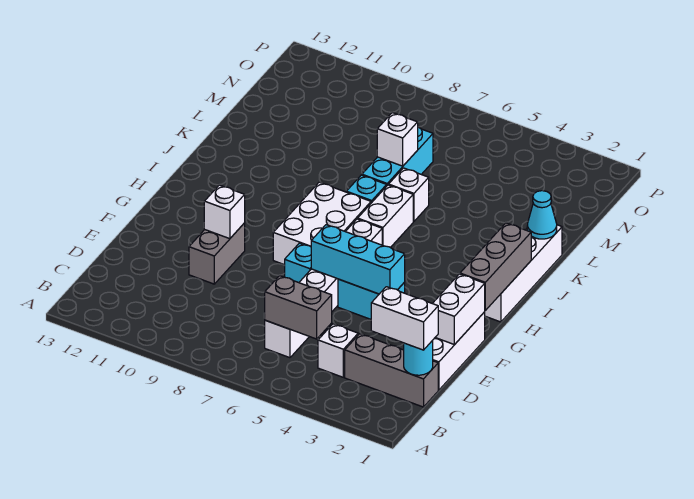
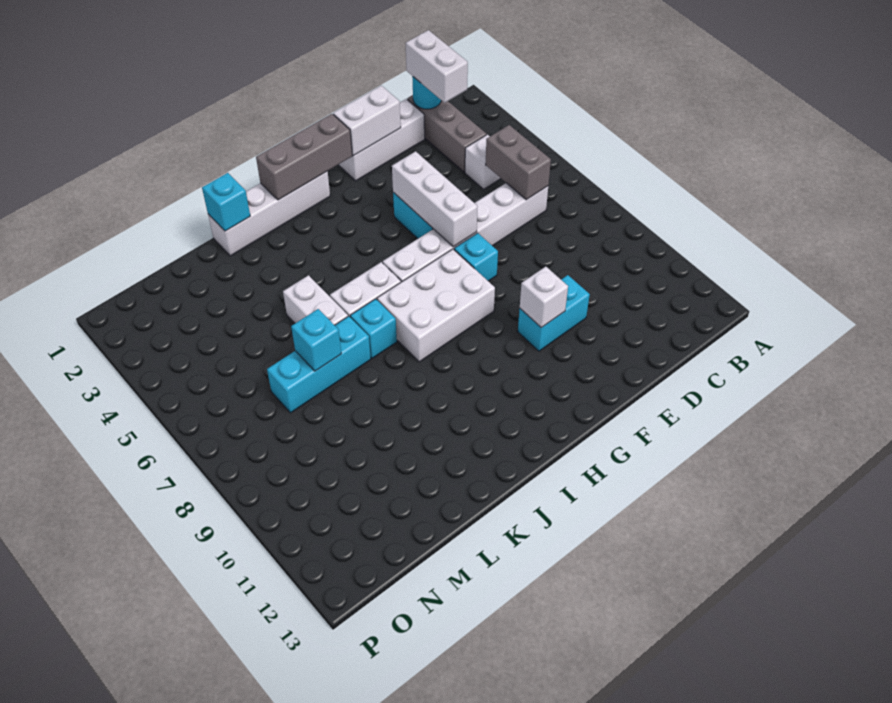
grey brick E10:F10 level 1 -> cyan brick E10:F10 level 1
cyan brick F4:F6 level 2 -> white brick F4:F6 level 2
cyan cone K1 level 2 -> cyan brick K1 level 2
white brick K6 level 1 -> white brick K5:K6 level 1
white brick L7 level 2 -> cyan brick L7 level 2

